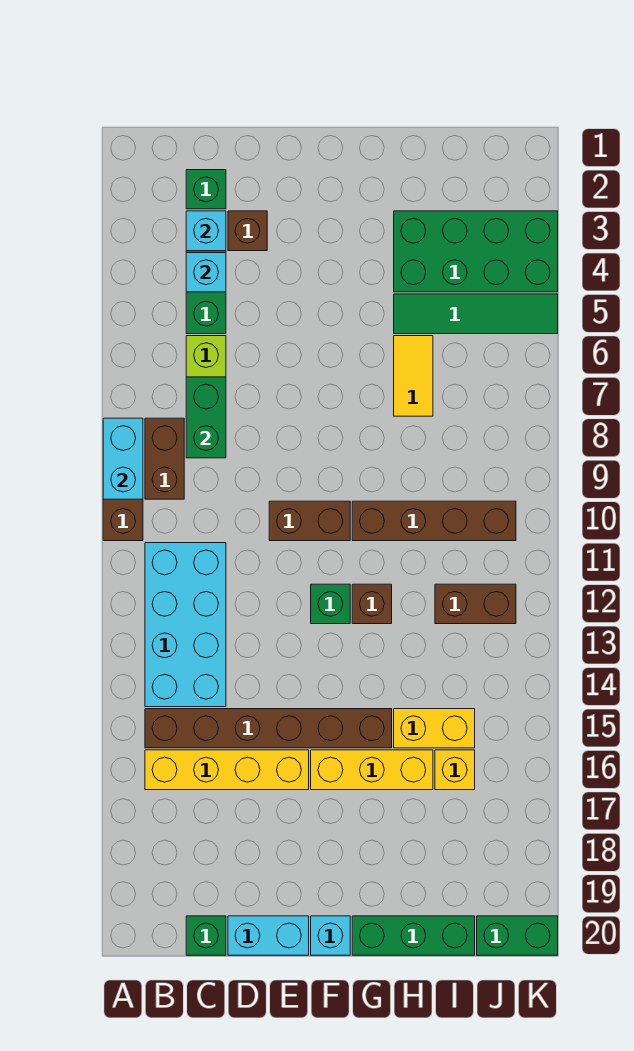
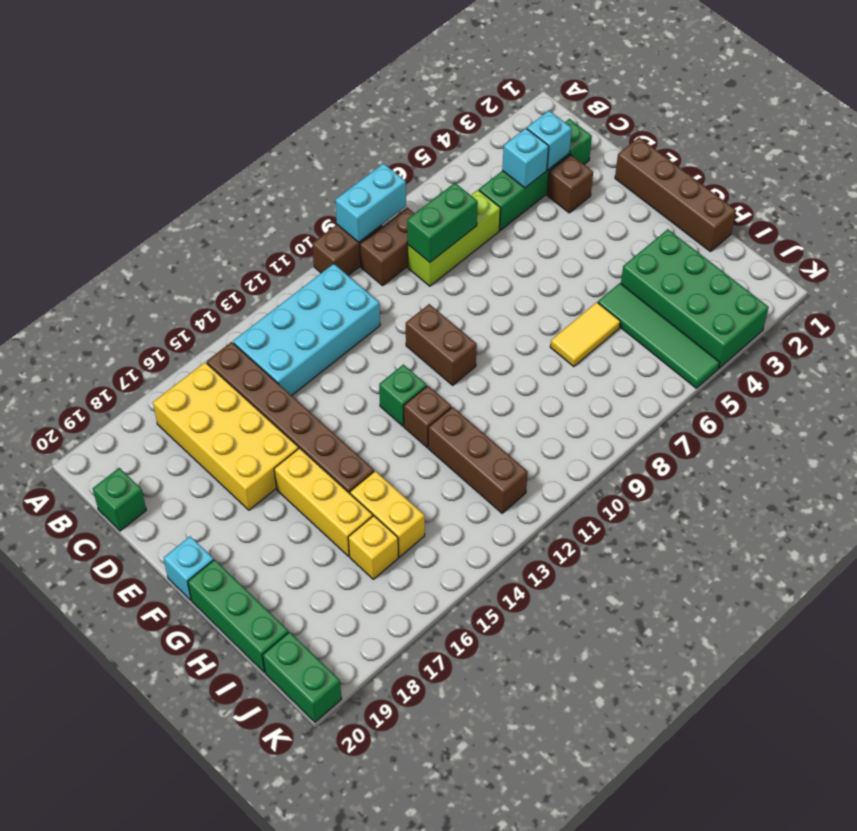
yellow brick B16:E16 level 1 -> yellow brick B16:E17 level 1
cyan brick D20:E20 level 1 -> none
brown brick G10:J10 level 1 -> brown brick E1:H1 level 1
brown brick I12:J12 level 1 -> brown brick H12:J12 level 1

